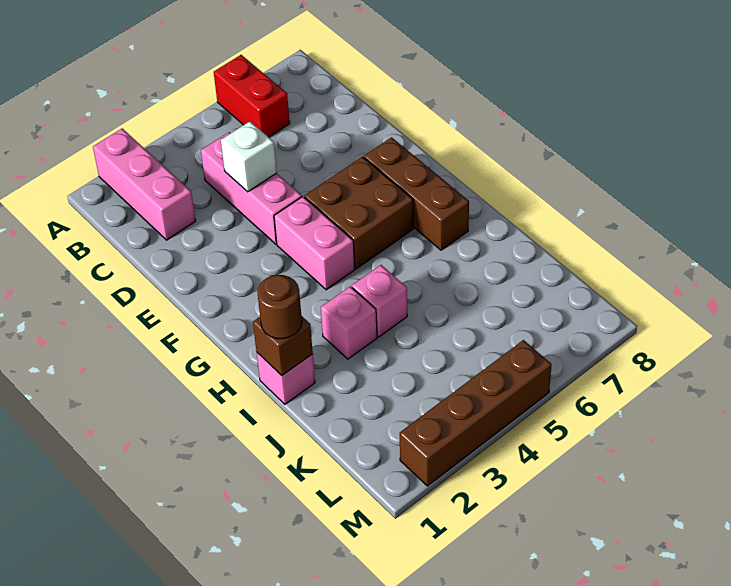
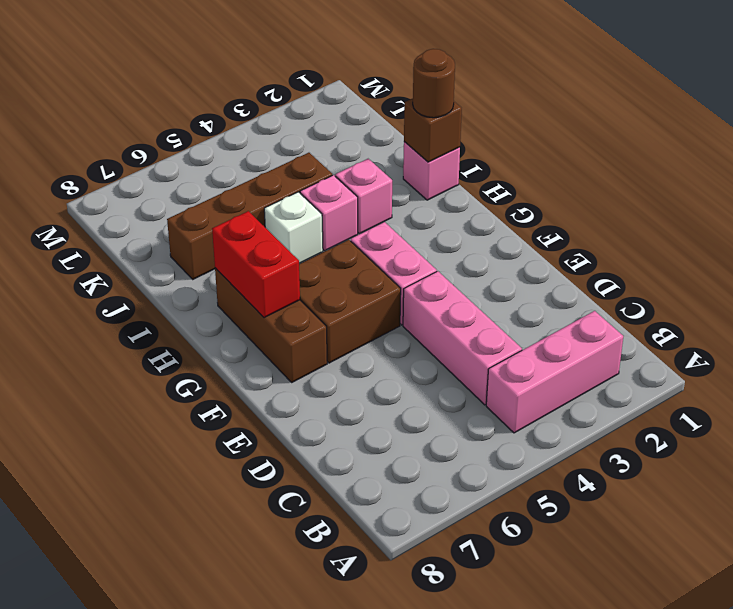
pink brick A2:C2 level 1 -> pink brick B2:B4 level 1
red brick A6:B6 level 1 -> red brick G7:H7 level 2
white brick D4 level 2 -> white brick I5 level 1
brown brick M2:M5 level 1 -> brown brick J4:J7 level 1

